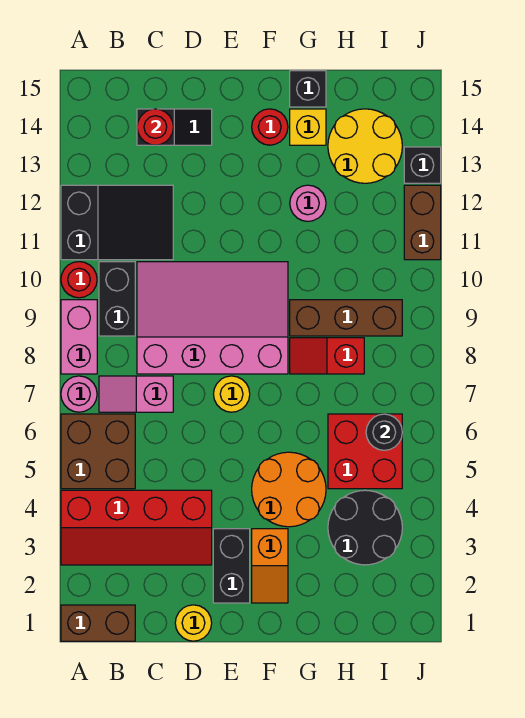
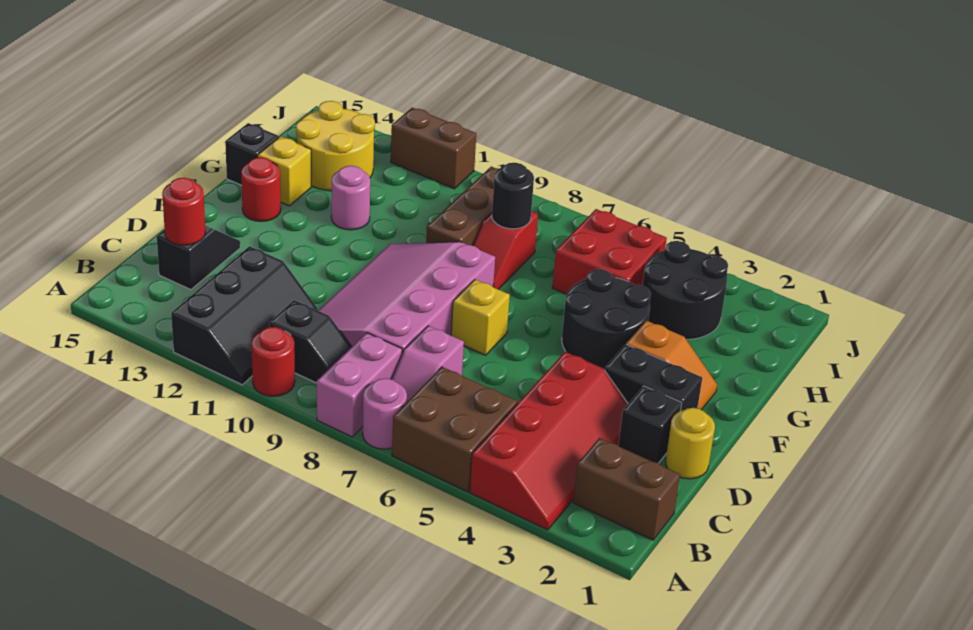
brown brick A1:B1 level 1 -> brown brick B1:B2 level 1
pink brick A8:A9 level 1 -> pink brick A8:B8 level 1
black slope A11:C12 level 1 top A -> black slope A11:C12 level 1 top 12
black brick B9:B10 level 1 -> black slope B9:B10 level 1 top 10
yellow round brick E7 level 1 -> yellow brick E7 level 1
orange round brick F4:G5 level 1 -> black round brick F4:G5 level 1
black round brick I6 level 2 -> black round brick H8 level 2
black brick J13 level 1 -> black brick D2 level 1

